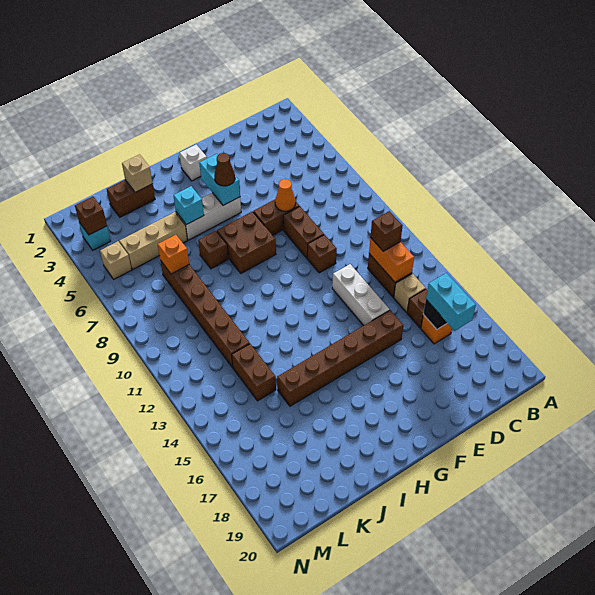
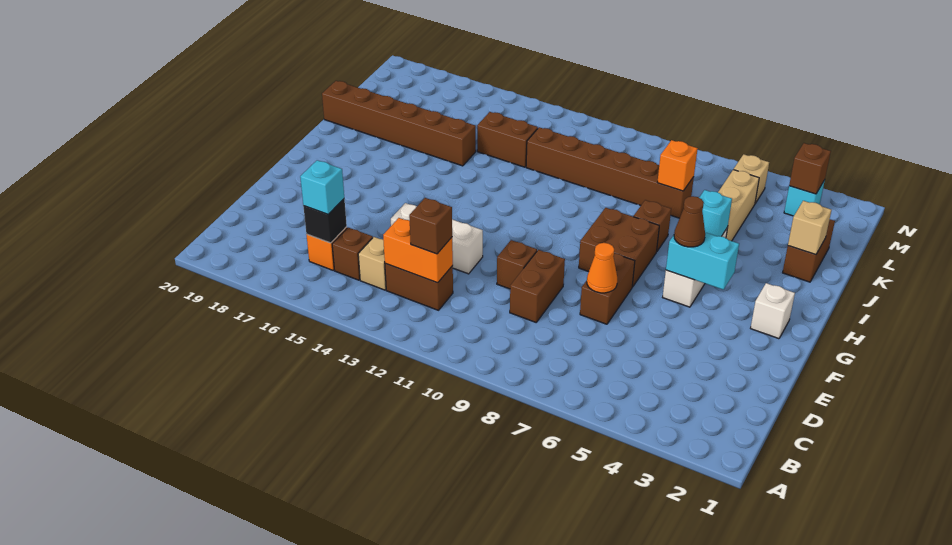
cyan brick C16:C17 level 3 -> cyan brick C16 level 3
brown brick E8:E9 level 1 -> brown brick D9:E9 level 1
brown brick E15:J15 level 1 -> brown brick J15:J20 level 1

